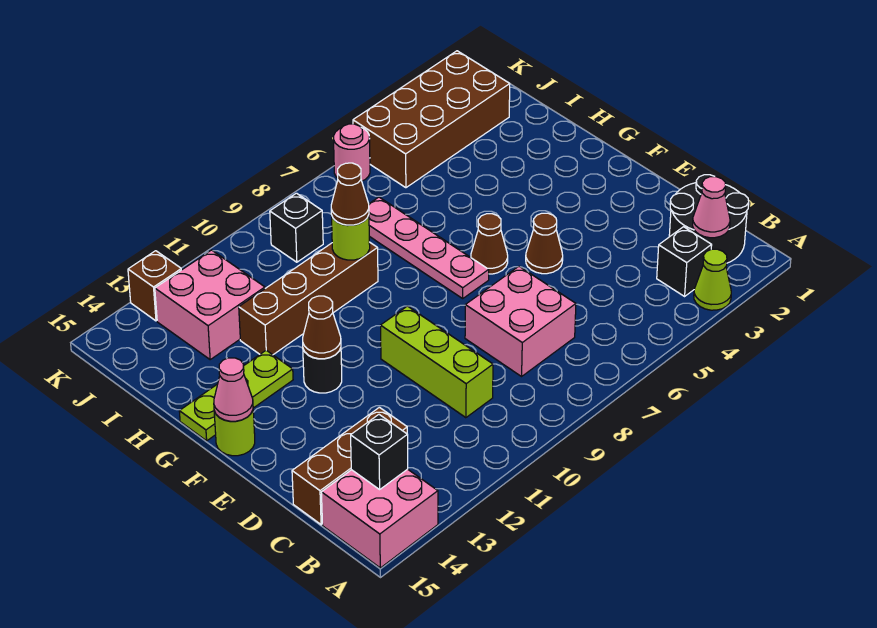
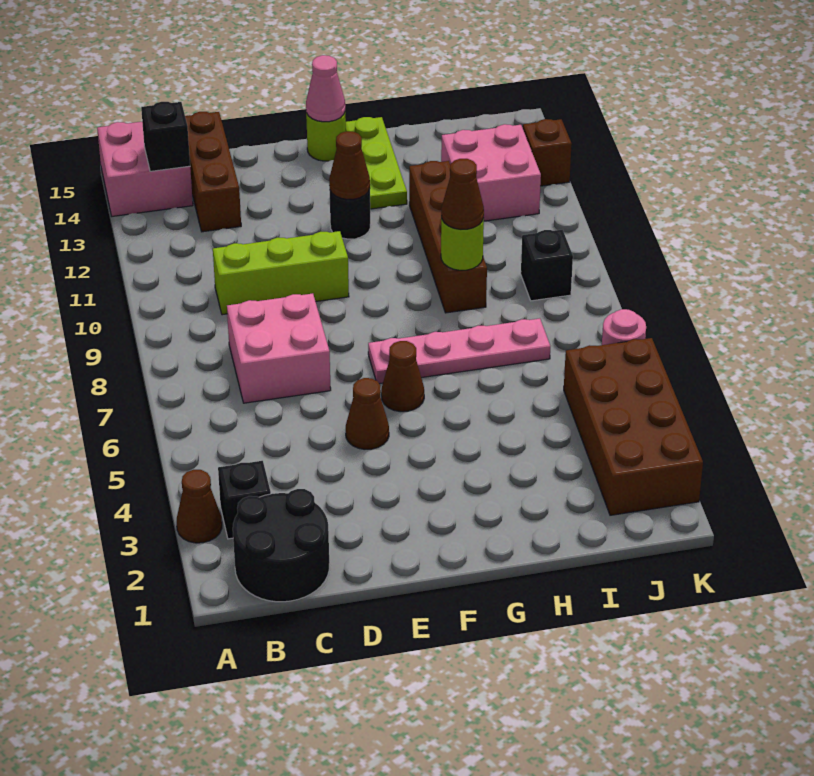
lime cone A3 level 1 -> brown cone A3 level 1
pink cone B2 level 2 -> none

